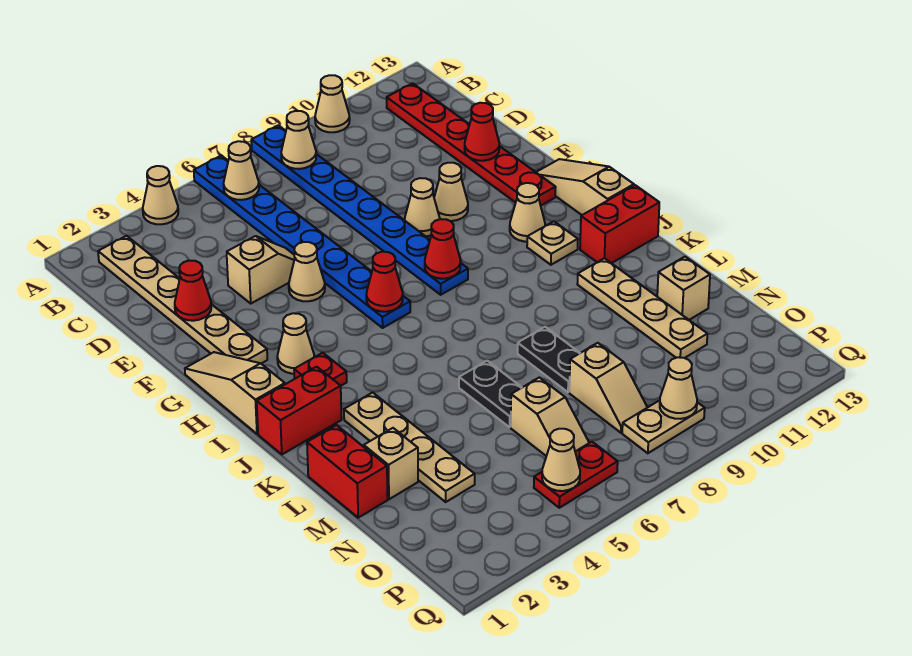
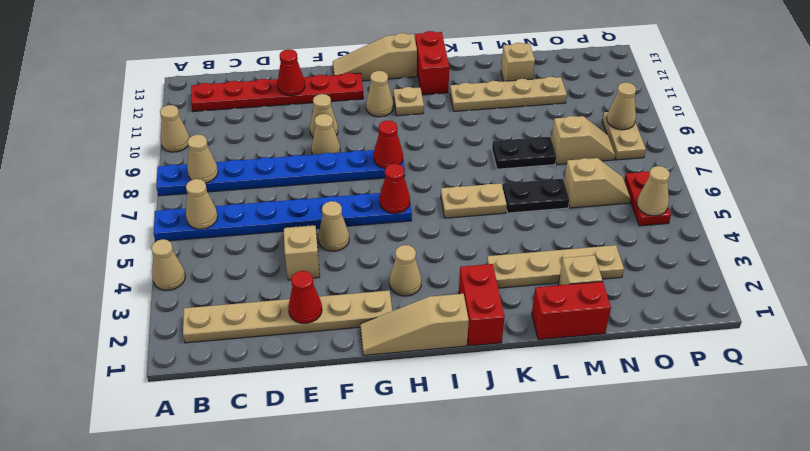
red plate I3 level 1 -> none
none -> tan plate J6:K6 level 1

